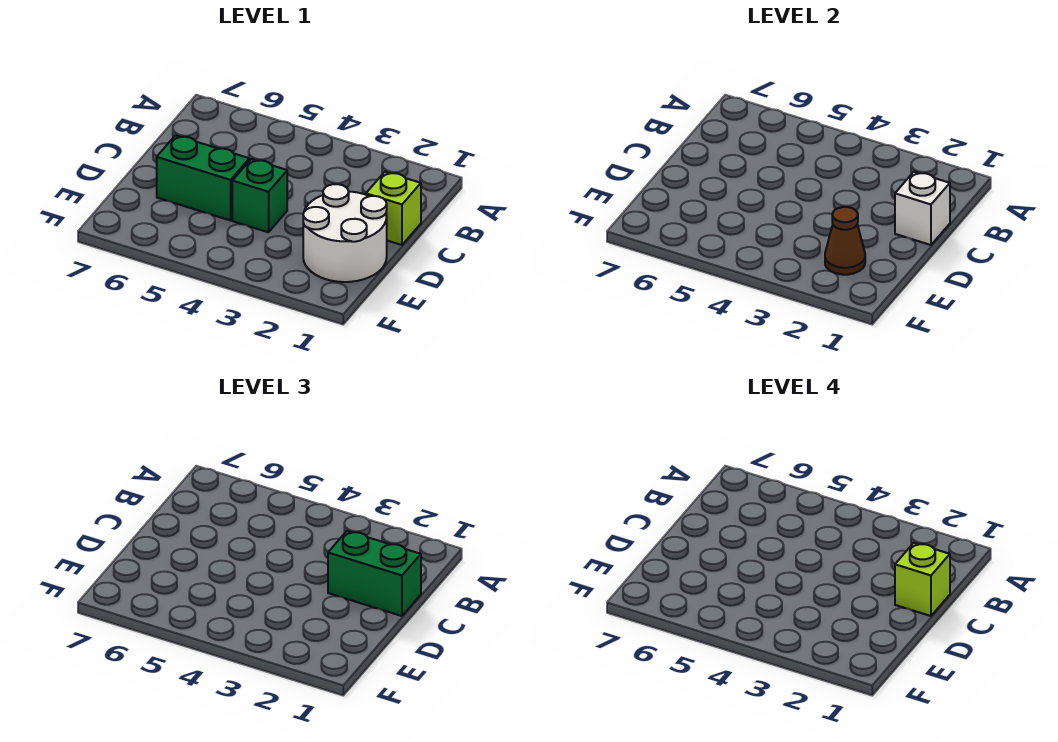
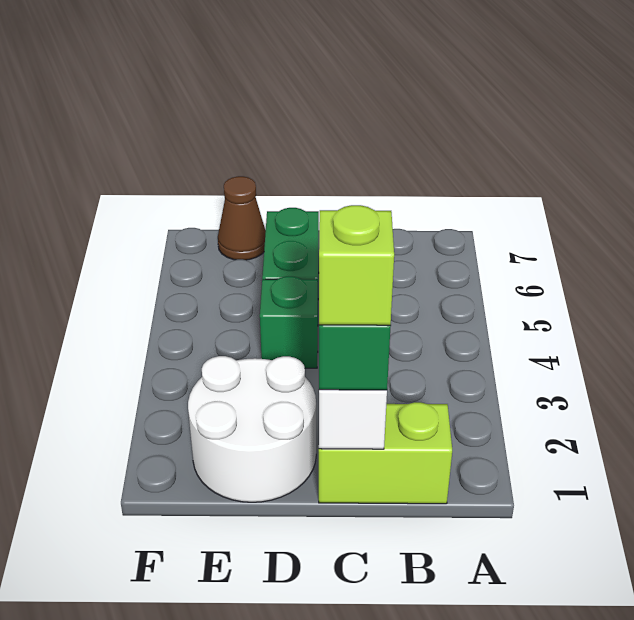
lime brick C1 level 1 -> lime brick B1:C1 level 1
brown cone E2 level 2 -> brown cone E7 level 1

